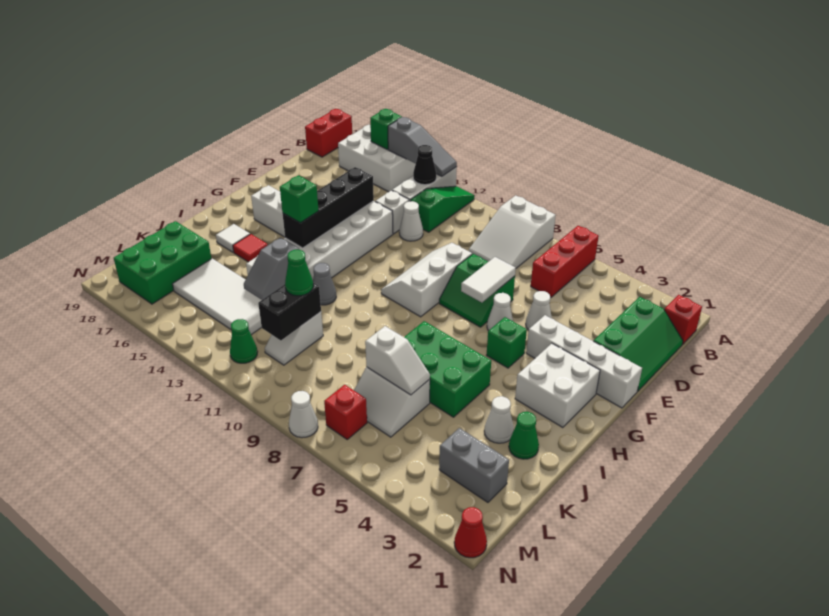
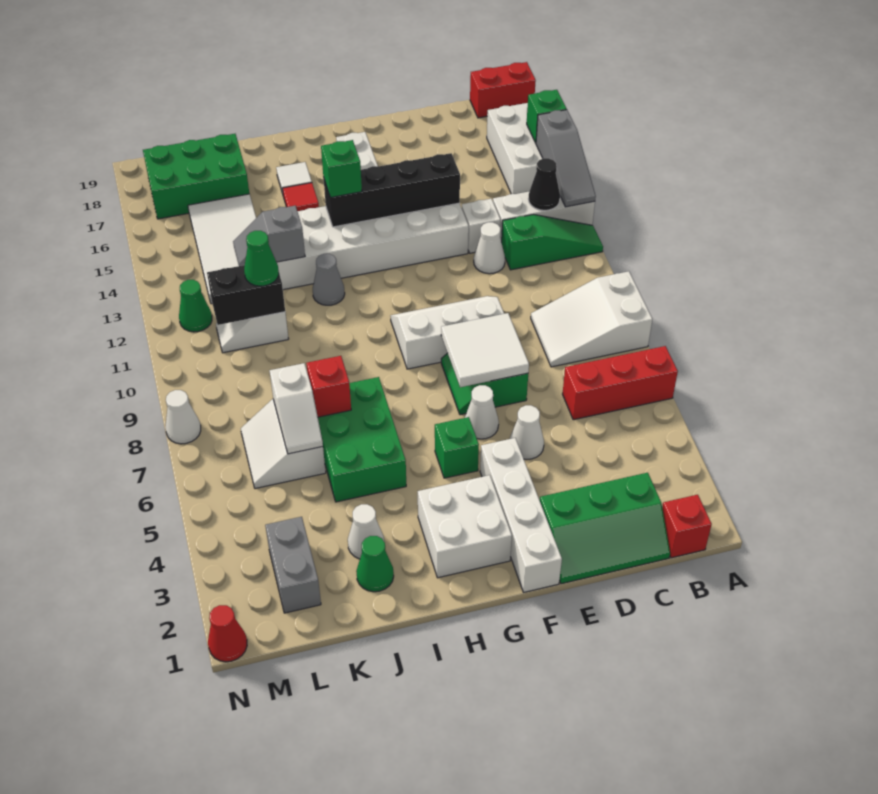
white tile E7:F7 level 2 -> white tile E7:F8 level 2
red brick M7 level 1 -> red brick J7 level 2

